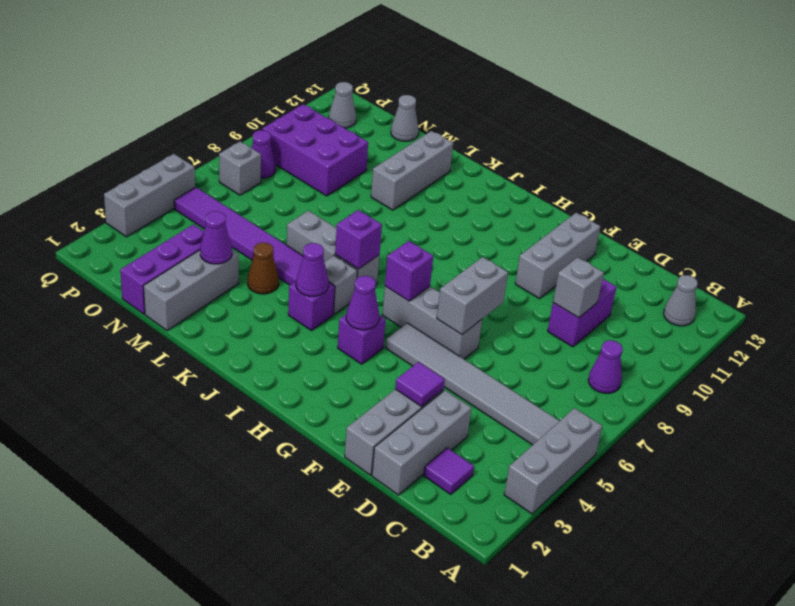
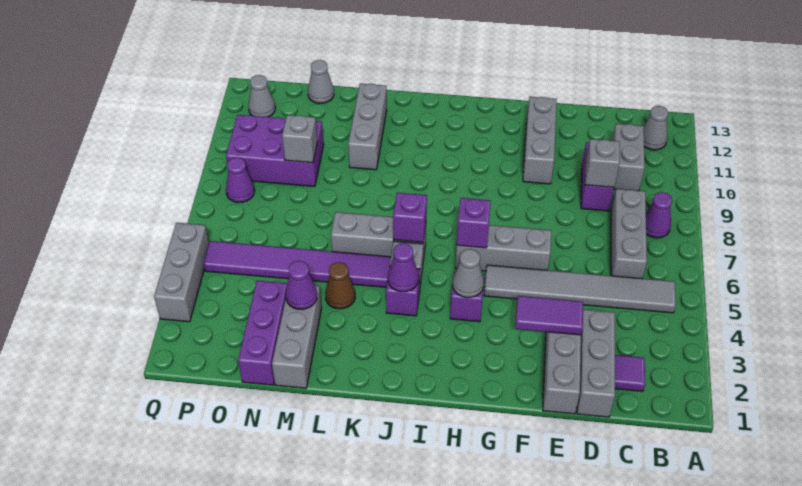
grey brick A3:A5 level 1 -> grey brick C6:C8 level 1
purple tile E3 level 2 -> purple tile E3:F3 level 2
grey brick F6:F7 level 2 -> grey brick C10:C11 level 1
purple cone H4 level 2 -> grey cone H4 level 2
grey brick P7 level 1 -> grey brick N9 level 2

